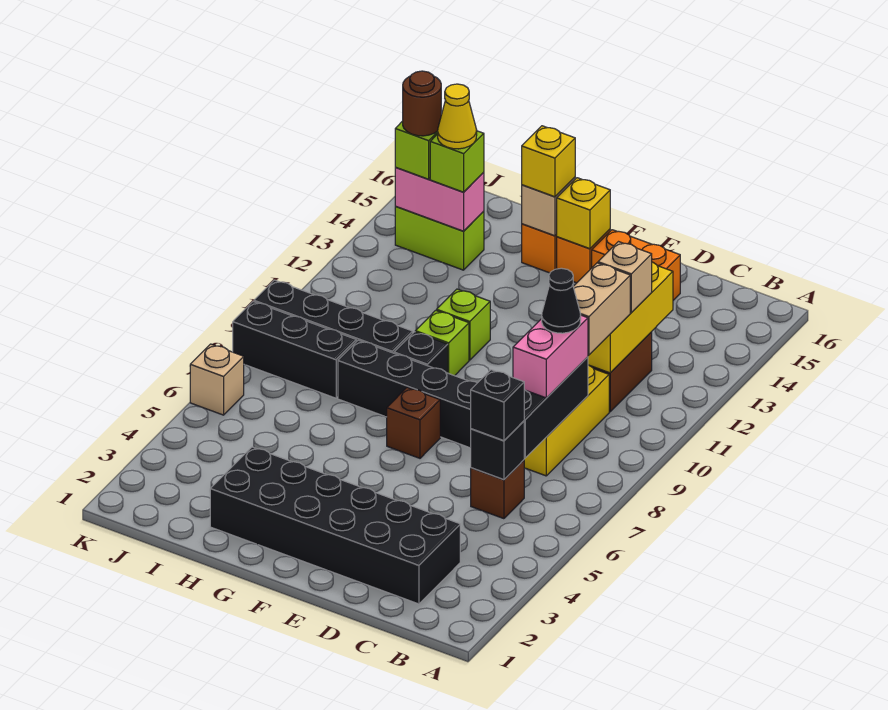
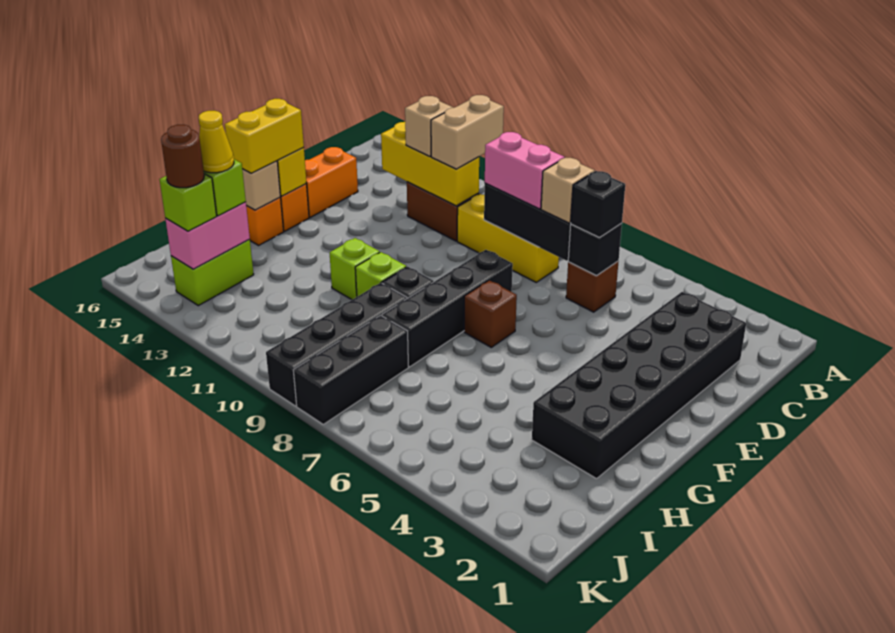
black cone C9 level 4 -> none
tan brick C10:C11 level 3 -> tan brick B11:C11 level 3
yellow brick G15 level 3 -> yellow brick F15:G15 level 3
tan brick K6 level 1 -> tan brick C7 level 3

